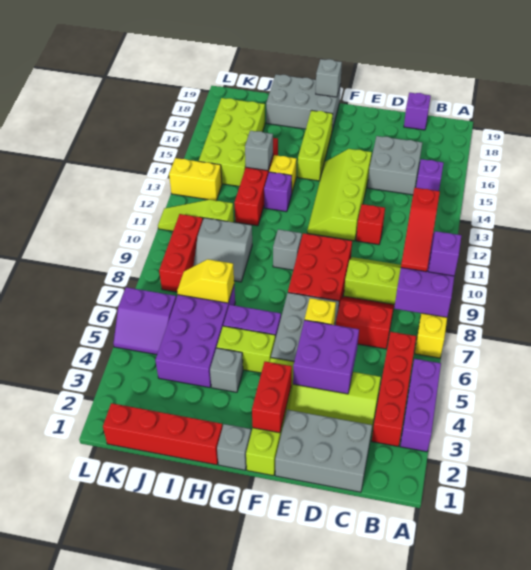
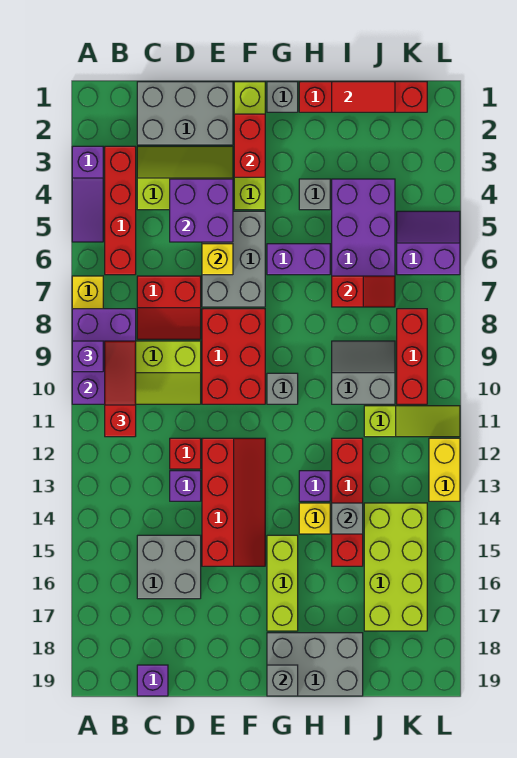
purple brick A3:A5 level 1 -> purple slope A3:A5 level 1 top 3
purple brick B15 level 1 -> purple brick D13 level 1
lime slope E12:F15 level 1 top E -> red slope E12:F15 level 1 top E
lime brick G5:H5 level 1 -> none
none -> red tile I1:J1 level 2
yellow slope I7:J7 level 2 top I -> red slope I7:J7 level 2 top I
yellow brick K13:L13 level 1 -> yellow brick L12:L13 level 1

